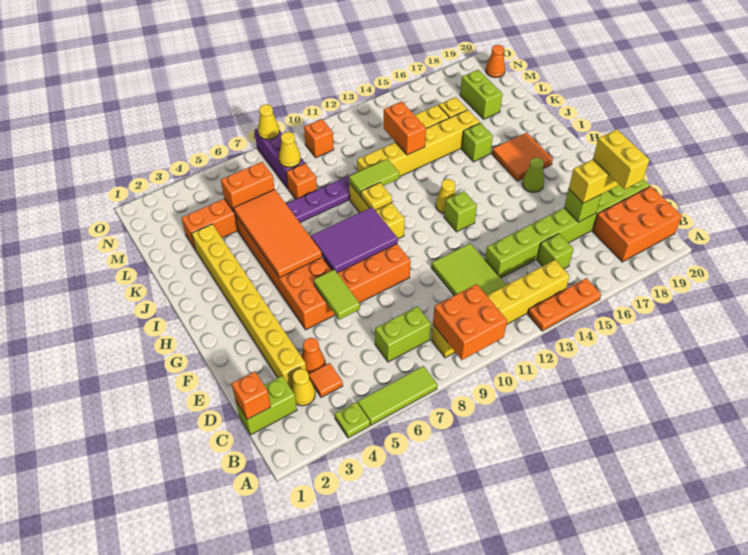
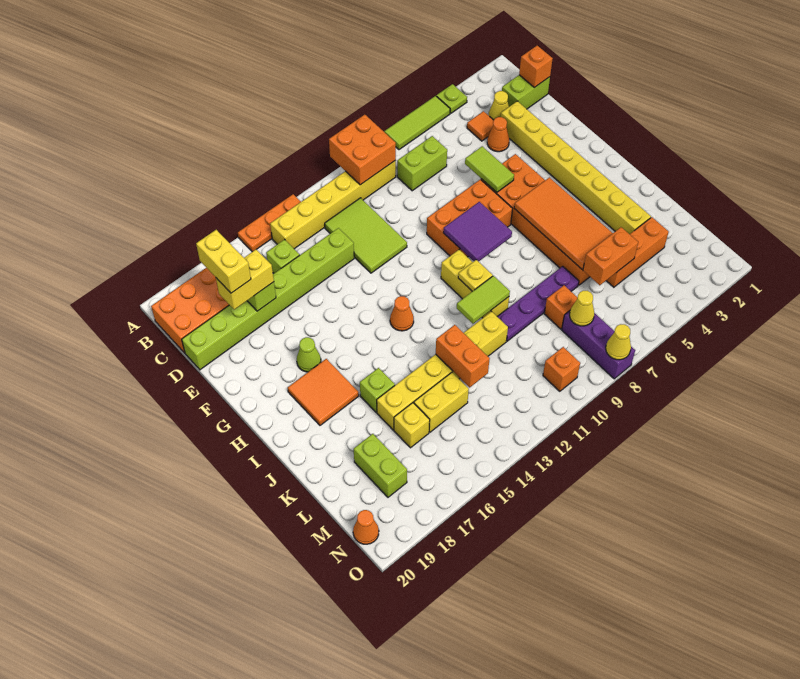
purple tile G7:H9 level 2 -> purple tile G8:H9 level 2
lime brick G13 level 1 -> none
yellow cone H13 level 1 -> orange cone H13 level 1

